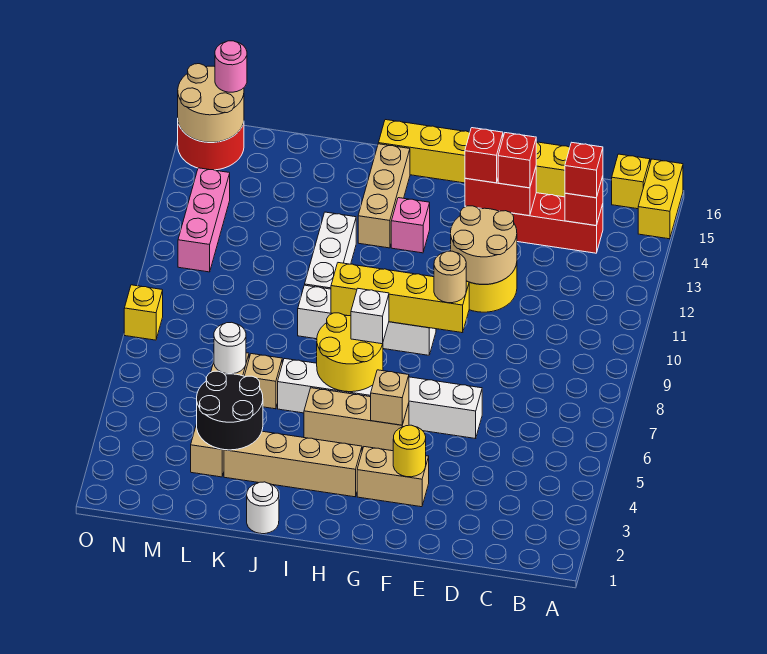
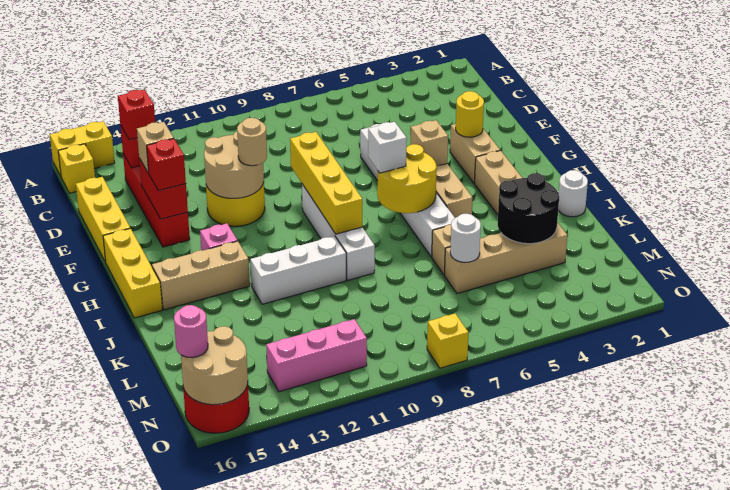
red brick E14 level 3 -> tan brick E14 level 3
tan round brick F9 level 3 -> tan round brick F11 level 3

